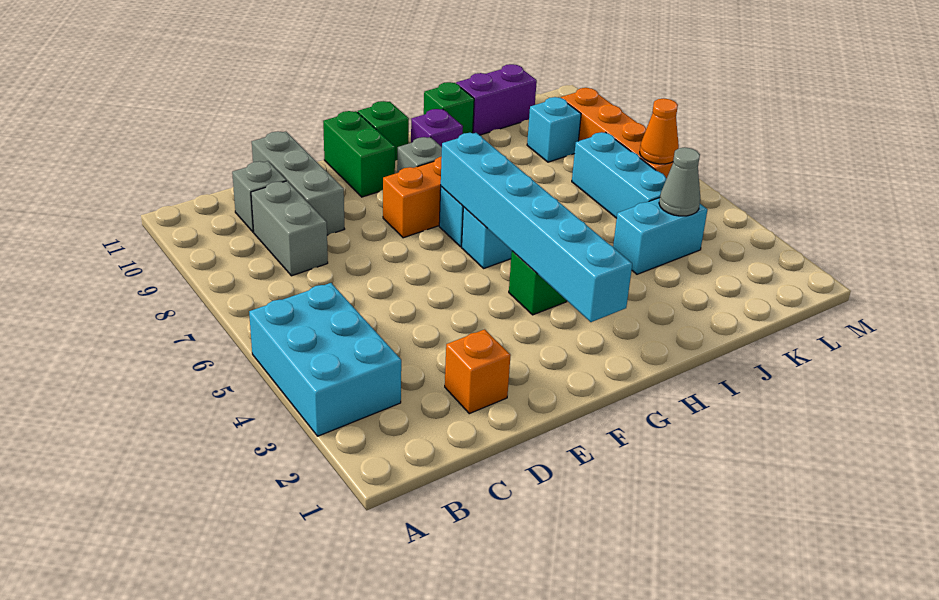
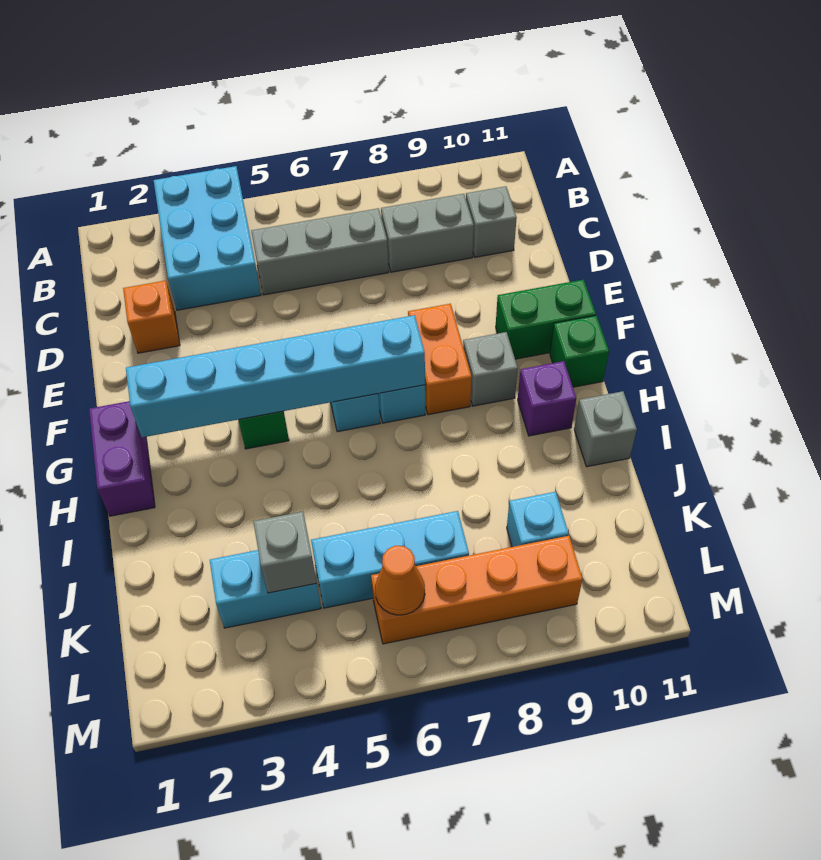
cyan brick A3:B5 level 1 -> cyan brick A3:C4 level 1
grey brick D9:D11 level 1 -> grey brick C5:C7 level 1
green brick I11 level 1 -> grey brick I11 level 1
cyan brick J4:K4 level 1 -> cyan brick K3:K4 level 1
purple brick J11:K11 level 1 -> purple brick G1:H1 level 1
grey cone K4 level 2 -> grey brick K4 level 2

